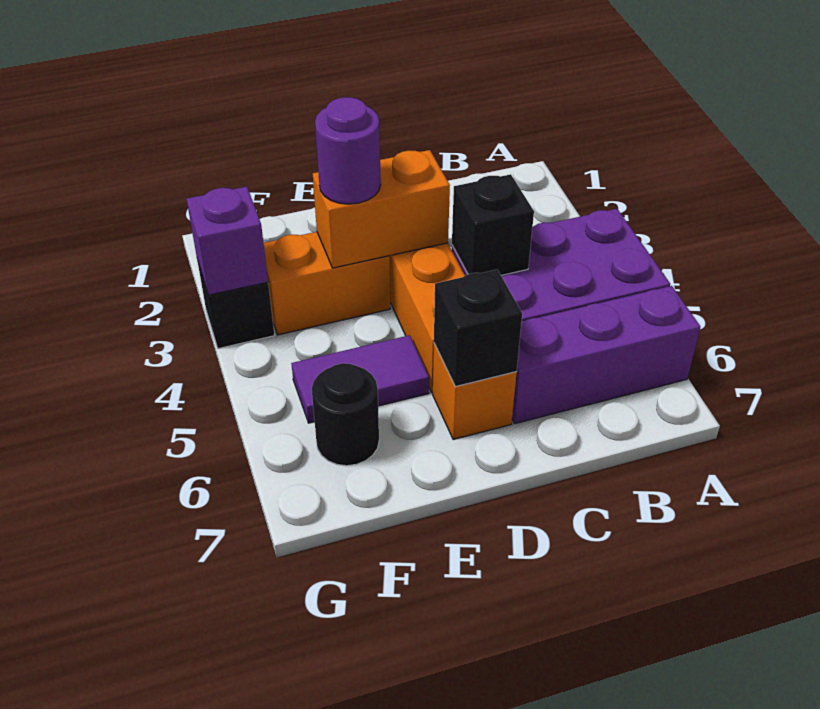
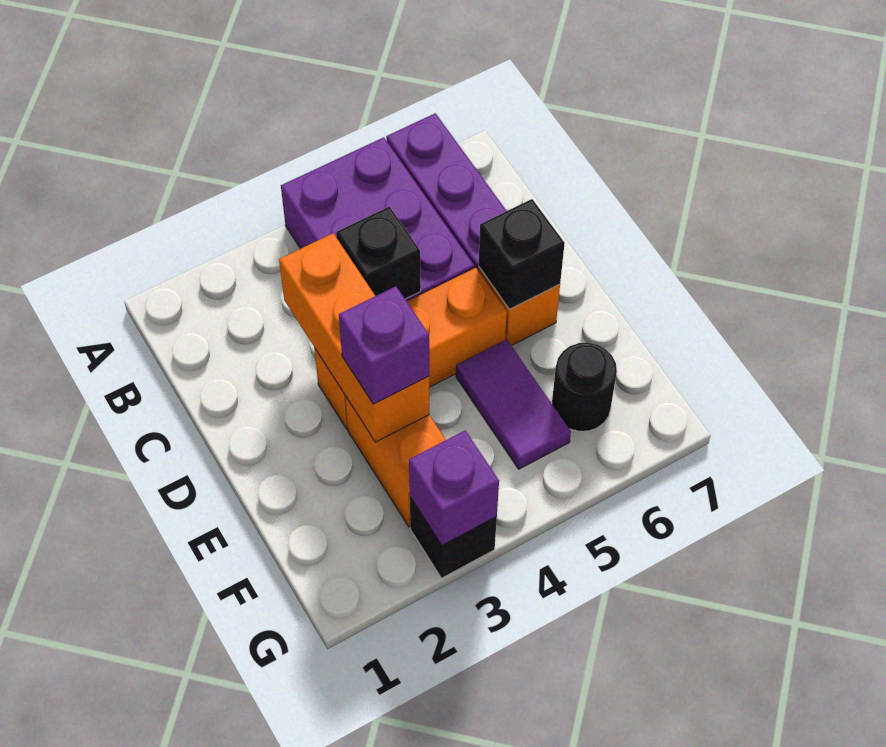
orange brick D3:E3 level 2 -> orange brick C3:E3 level 2
purple round brick E3 level 3 -> purple brick E3 level 3

